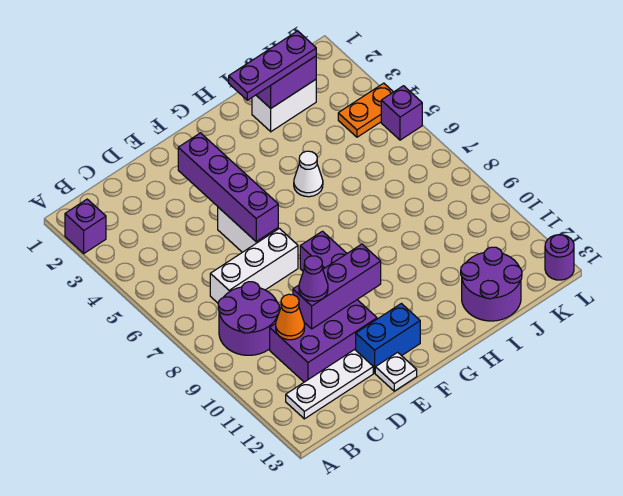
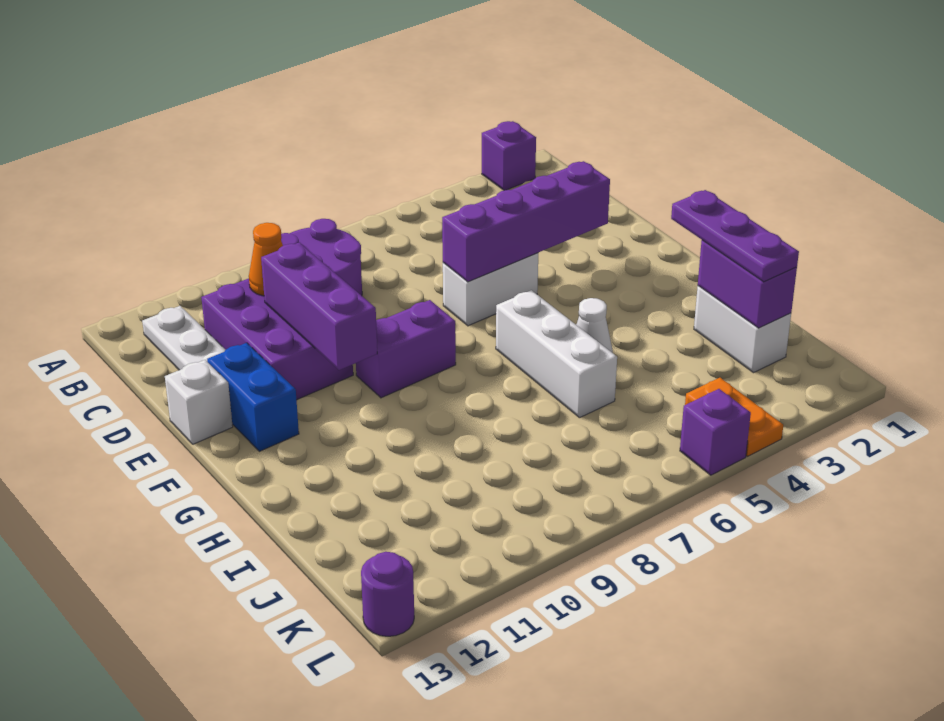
white brick C7:E7 level 1 -> white brick G6:I6 level 1
purple cone D10 level 3 -> none
white plate E13 level 1 -> white brick E13 level 1
purple round brick I12:J13 level 1 -> none

